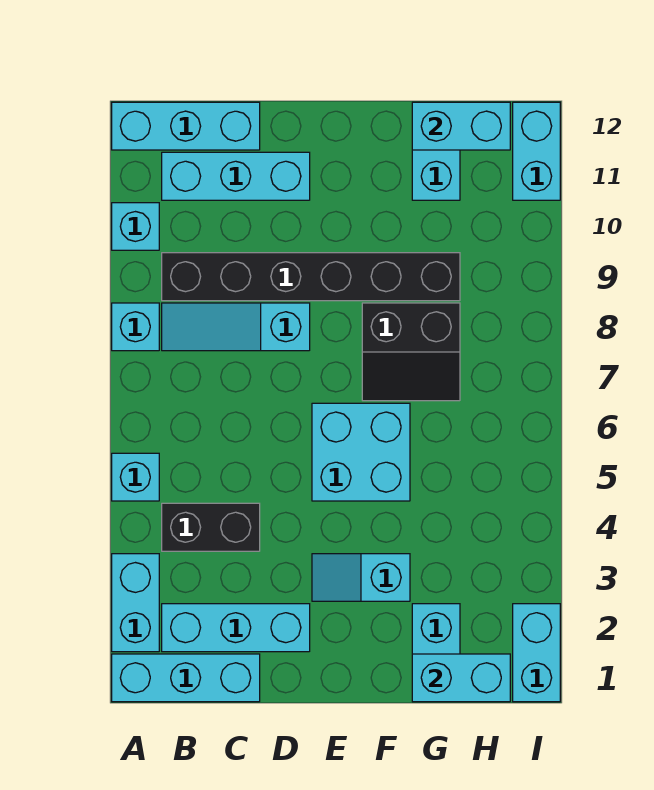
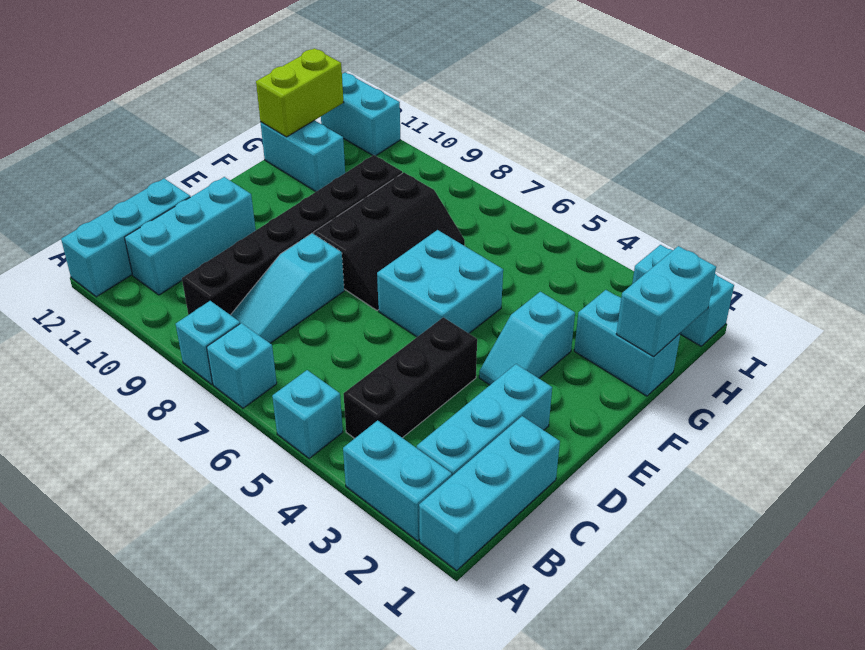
cyan brick A10 level 1 -> cyan brick A7 level 1
black brick B4:C4 level 1 -> black brick B4:D4 level 1
black slope F7:G8 level 1 top 8 -> black slope E7:G8 level 1 top 8
cyan brick G12:H12 level 2 -> lime brick G12:H12 level 2

